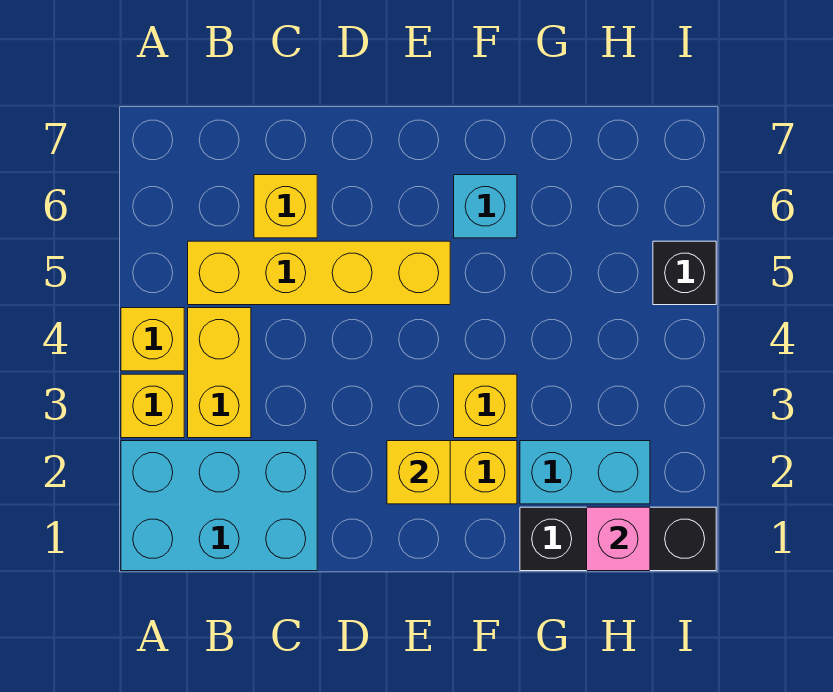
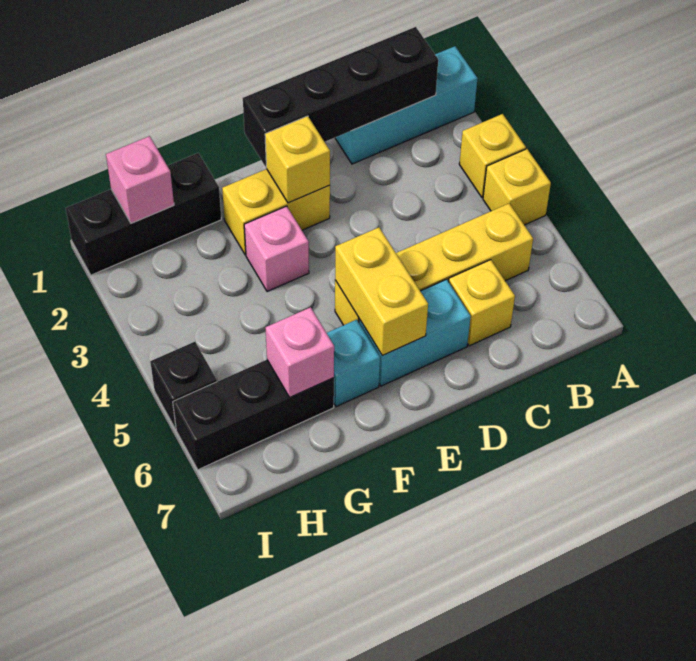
cyan brick A1:C2 level 1 -> cyan brick A1:C1 level 1
none -> black brick B1:E1 level 2
yellow brick B3:B4 level 1 -> yellow brick E5:E6 level 2
yellow brick F3 level 1 -> pink brick F3 level 1
cyan brick G2:H2 level 1 -> cyan brick D6:E6 level 1
none -> black brick G6:I6 level 1
none -> pink brick G6 level 2

